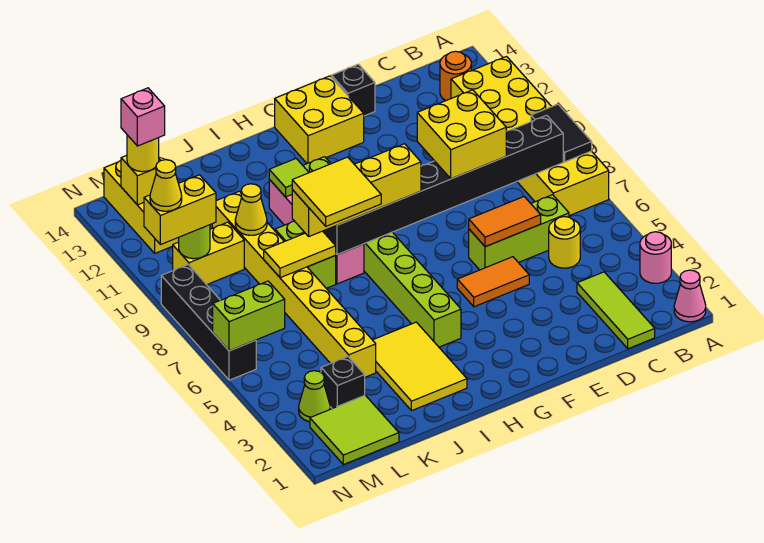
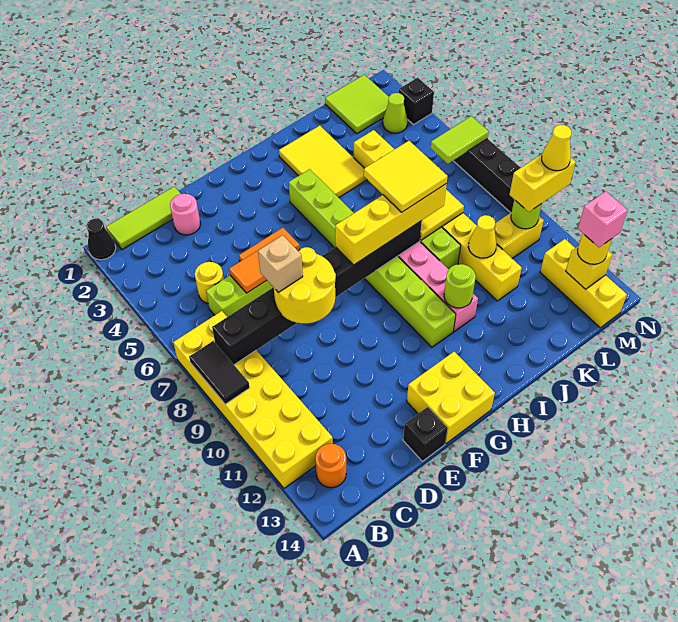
pink cone A1 level 1 -> black cone A1 level 1
pink round brick A3 level 1 -> pink round brick D2 level 1
lime tile C1:C3 level 1 -> lime tile B1:D1 level 1
yellow brick D8:E9 level 3 -> yellow round brick D8:E9 level 3
none -> tan brick D8 level 4
lime tile I11 level 2 -> lime round brick I11 level 2
black brick L3 level 1 -> black brick N3 level 1
lime brick M6:N6 level 2 -> lime tile M6:N6 level 2

